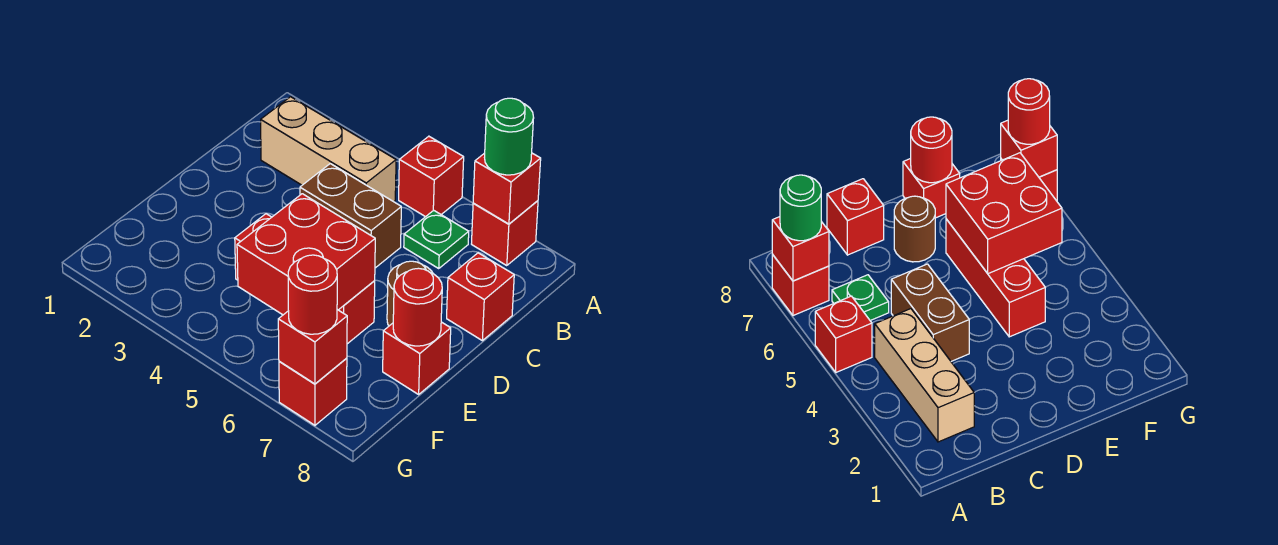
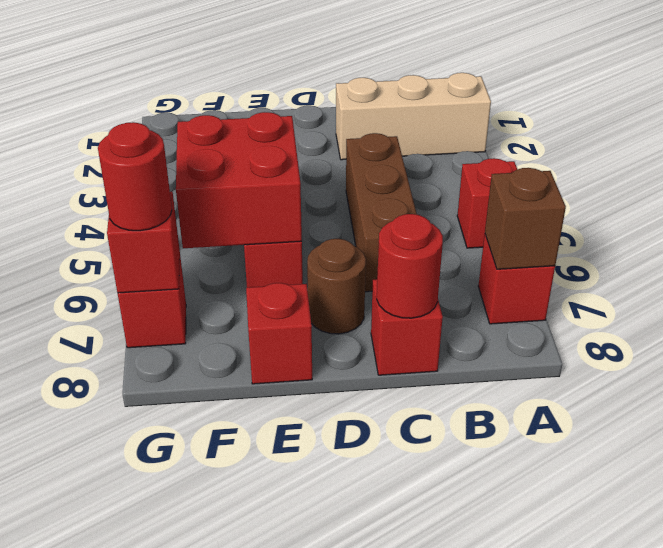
red brick A7 level 2 -> brown brick A7 level 2
green round brick A7 level 3 -> none
tan brick B2:B4 level 1 -> tan brick A2:C2 level 1
green plate B6 level 1 -> none
brown brick C4:C5 level 1 -> brown brick C4:C6 level 1
red round brick E8 level 2 -> red round brick C8 level 2

